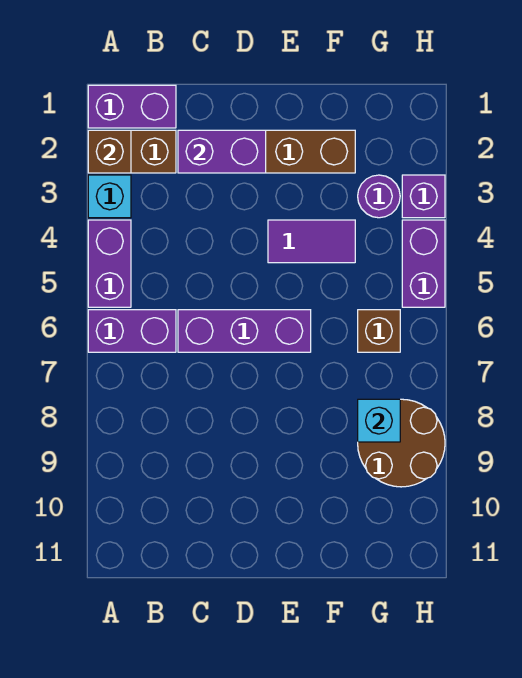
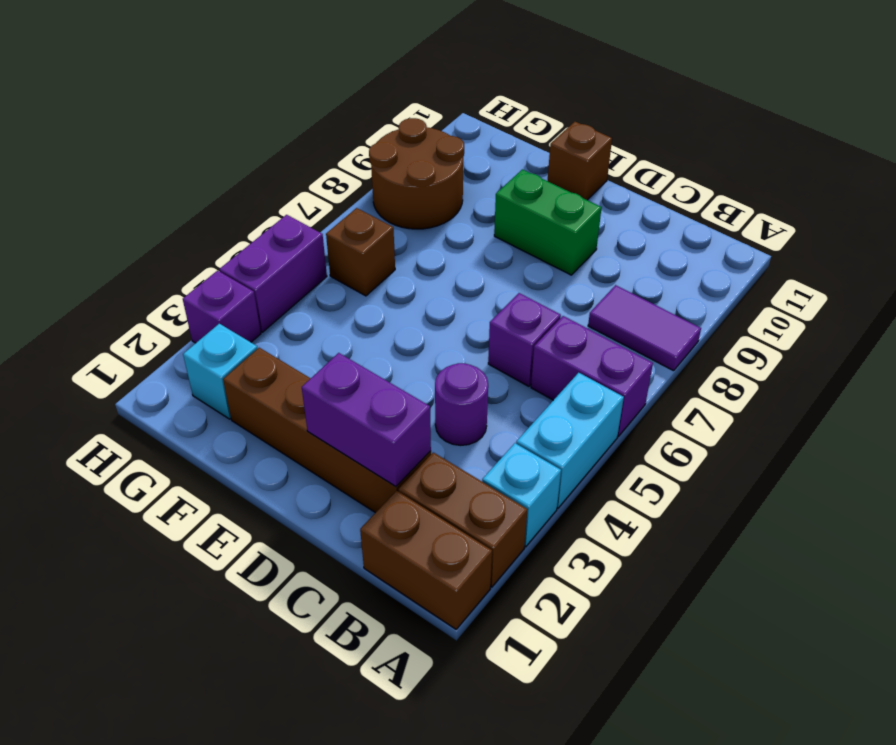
purple brick A1:B1 level 1 -> brown brick A1:B1 level 1
brown brick A2 level 2 -> brown brick E11 level 1
purple brick A4:A5 level 1 -> cyan brick A4:A5 level 1
purple brick C6:E6 level 1 -> purple brick C6 level 1
none -> green brick D9:E9 level 1
purple tile E4:F4 level 1 -> purple tile A8:B8 level 1
purple round brick G3 level 1 -> purple round brick C4 level 1
cyan brick G8 level 2 -> cyan brick G2 level 1

